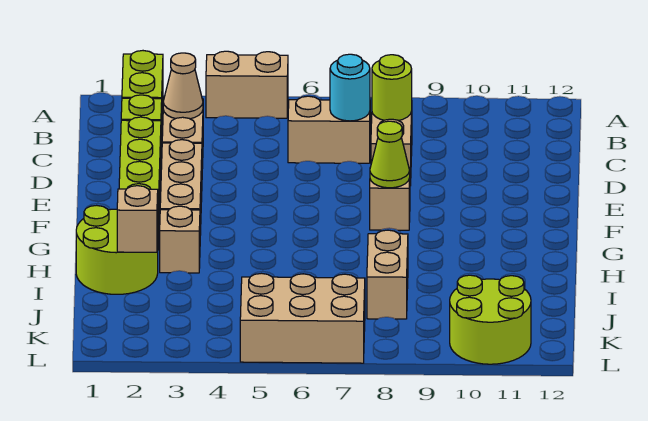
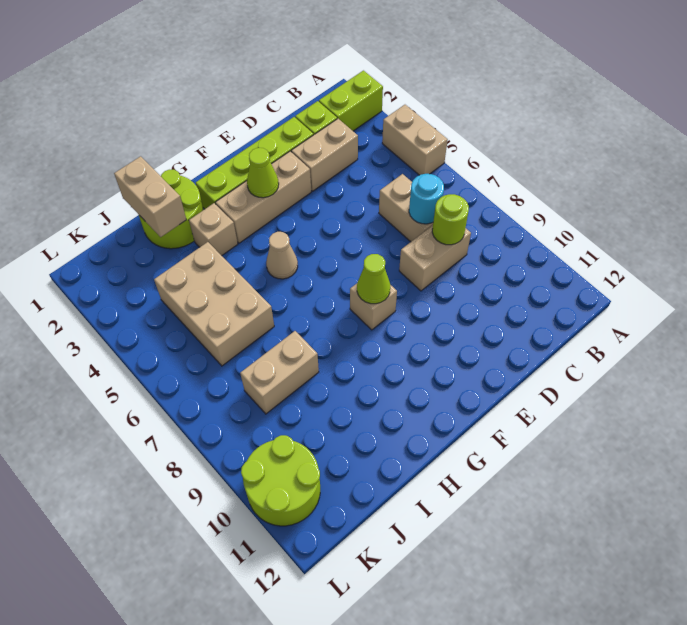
tan cone C3 level 2 -> tan cone G5 level 1
none -> lime cone F3 level 2
tan brick I2 level 2 -> tan brick I1:I2 level 2
tan brick K5:L7 level 1 -> tan brick I4:J6 level 1

